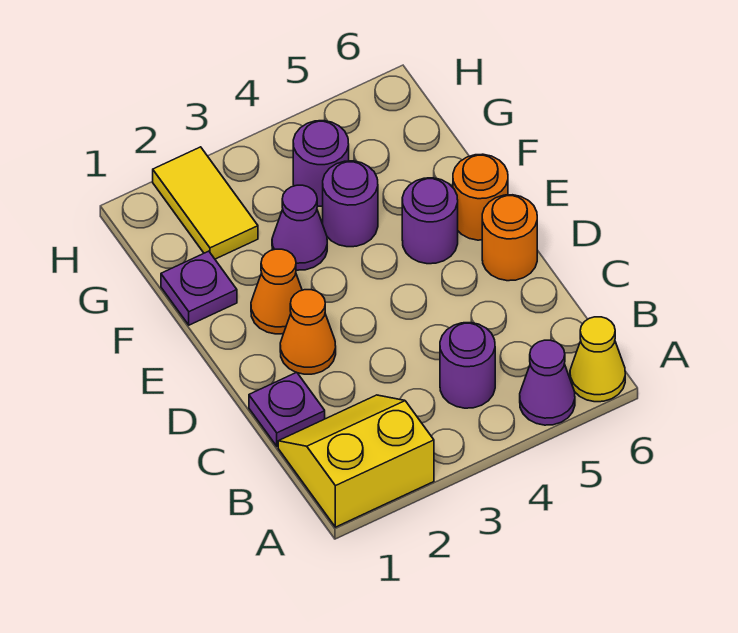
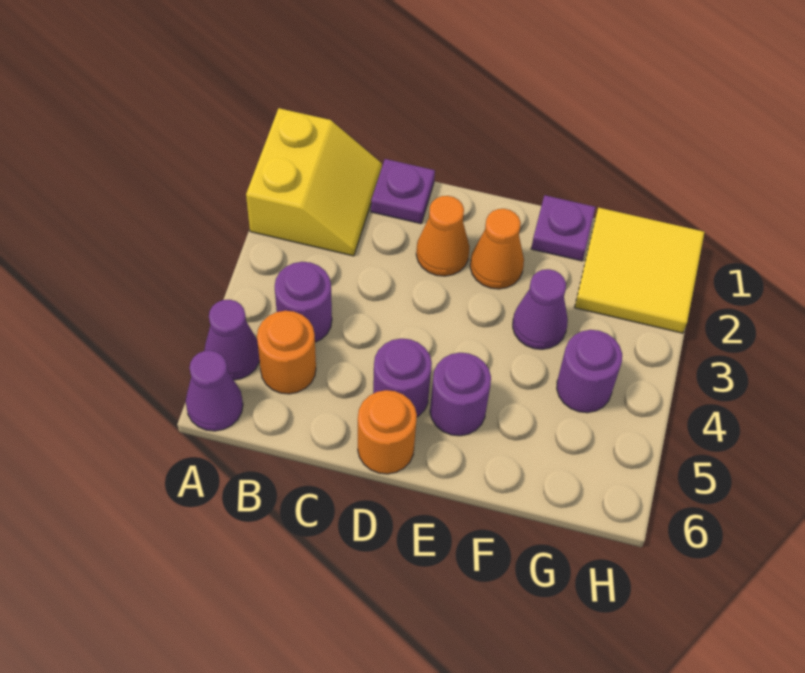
yellow cone A6 level 1 -> purple cone A6 level 1
orange round brick E6 level 1 -> orange round brick B5 level 1
purple round brick F4 level 1 -> purple round brick D5 level 1
yellow tile G2:H2 level 1 -> yellow tile G1:H2 level 1

